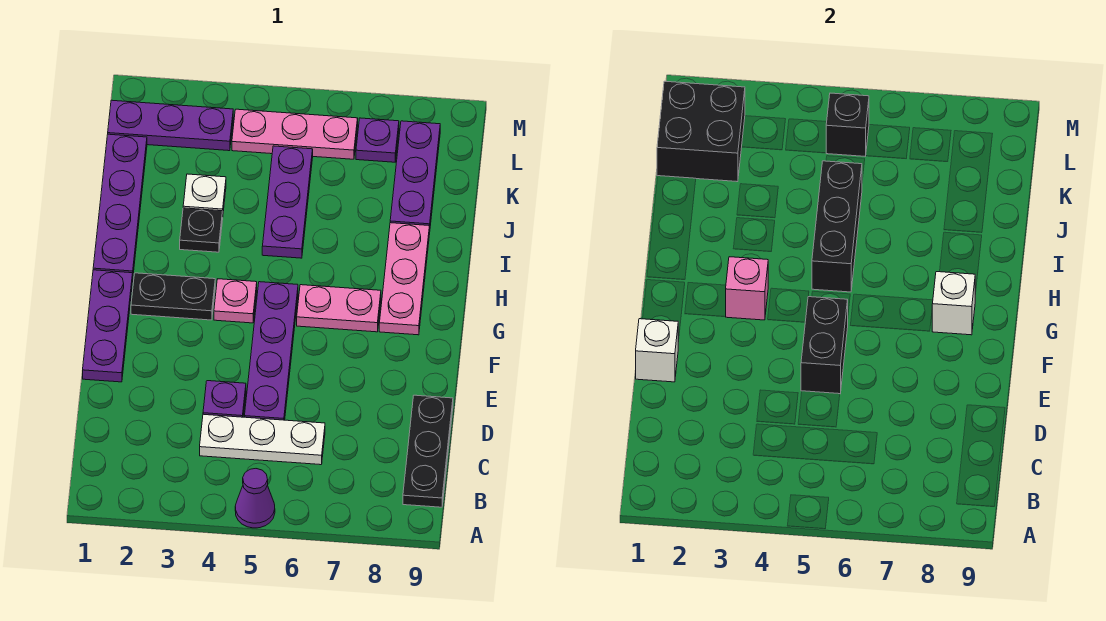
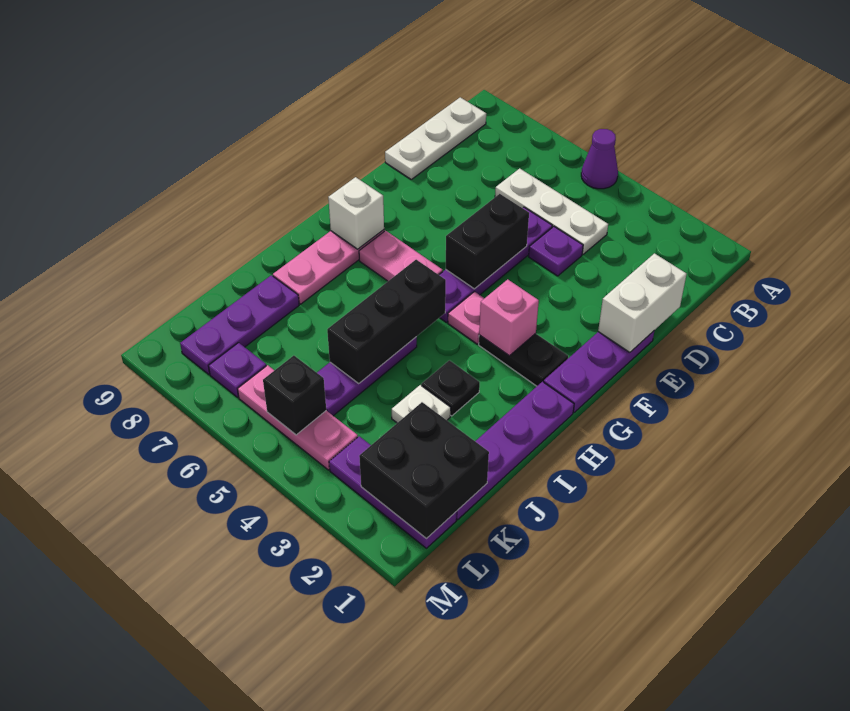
black plate B9:D9 level 1 -> white plate B9:D9 level 1
white brick E1 level 2 -> white brick D1:E1 level 2

